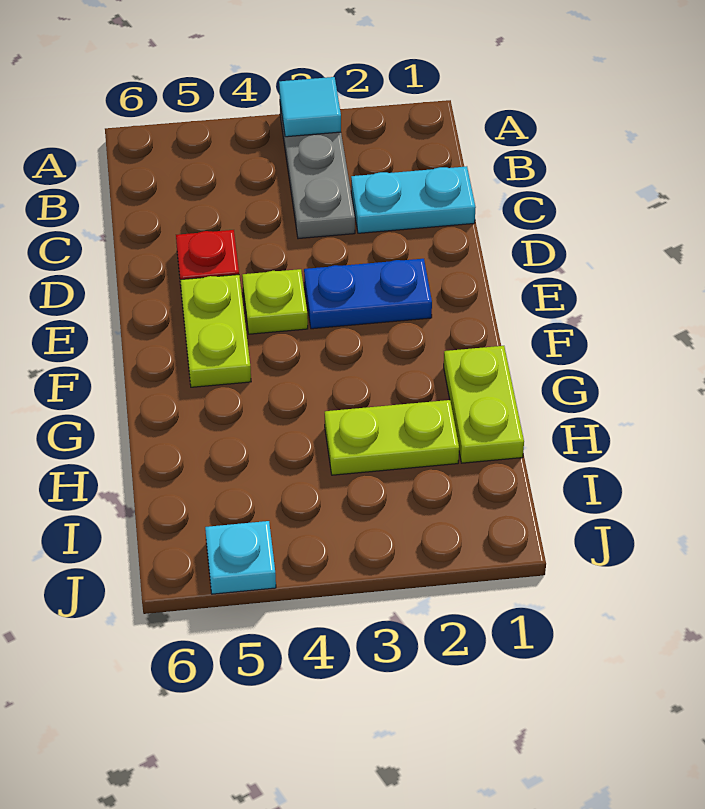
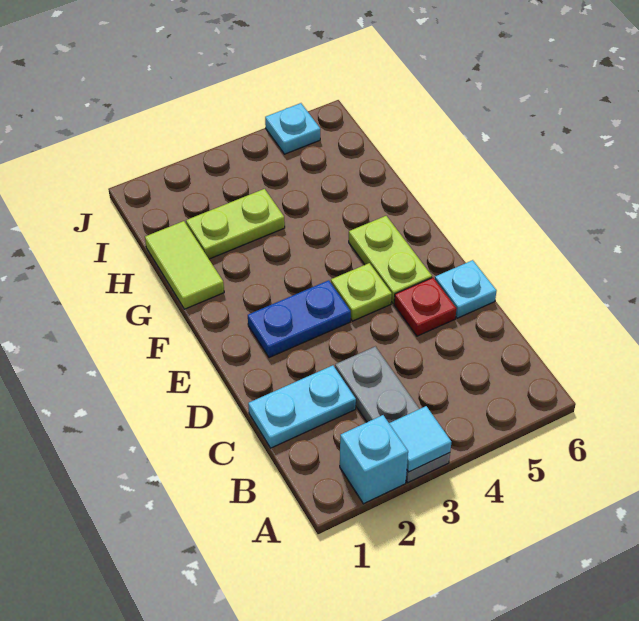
none -> cyan brick A2 level 1
none -> cyan plate D6 level 1
lime plate G1:H1 level 1 -> lime tile G1:H1 level 1

